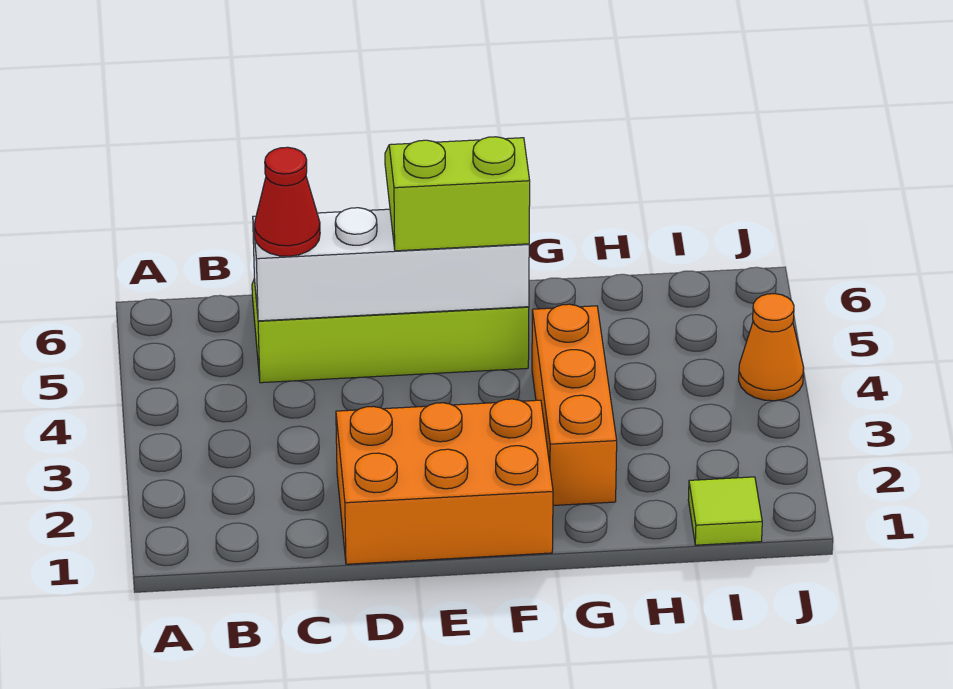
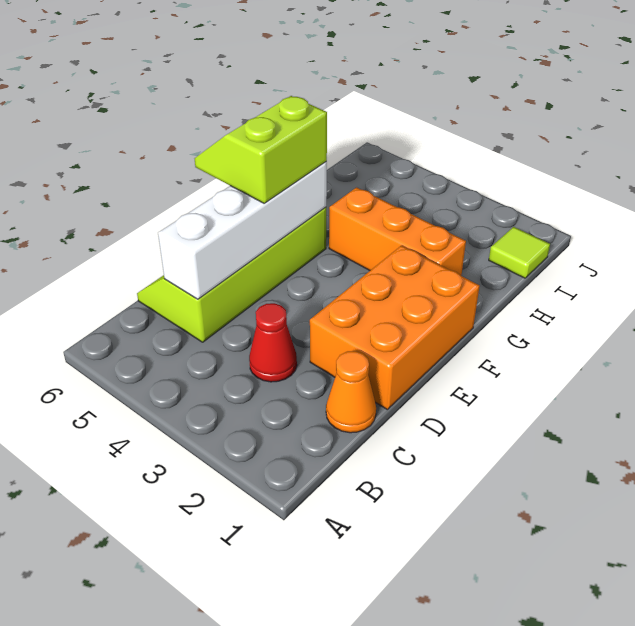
red cone C5 level 3 -> red cone C3 level 1
orange cone J4 level 1 -> orange cone C1 level 1

